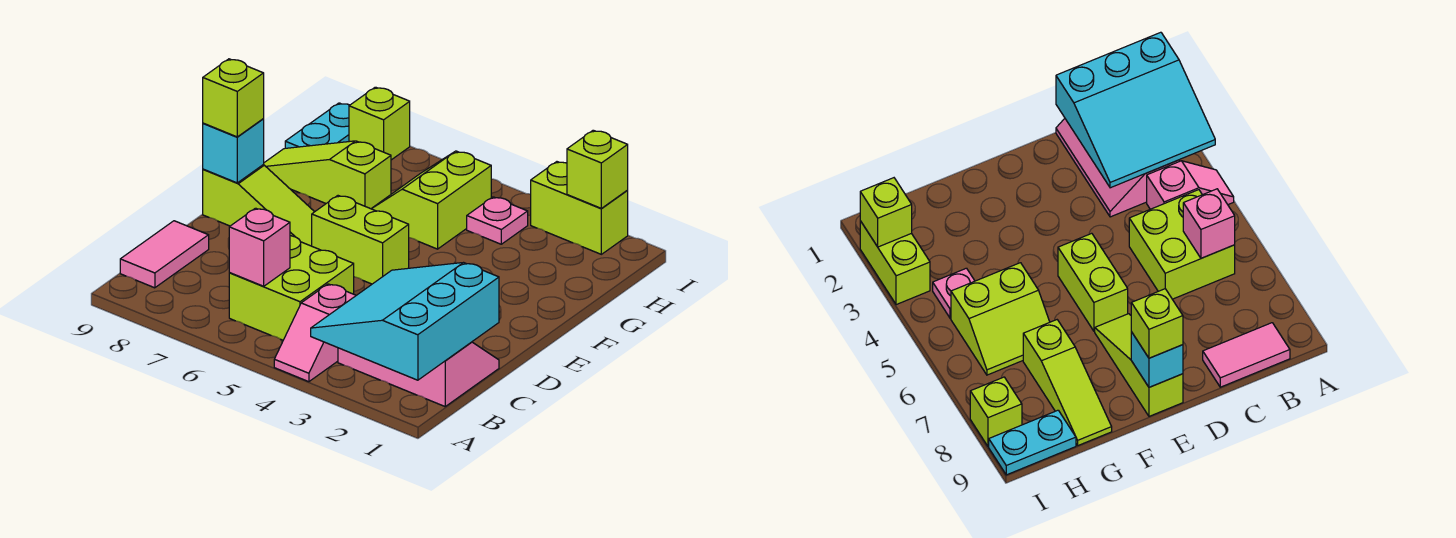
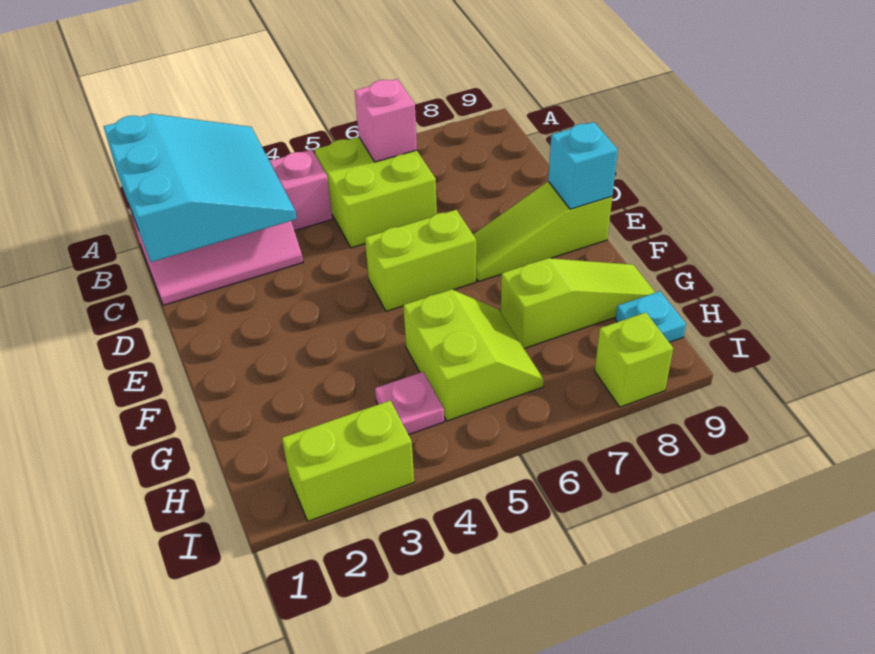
pink tile B9:C9 level 1 -> none
lime brick E9 level 3 -> none
cyan plate H9:I9 level 1 -> cyan plate H9 level 1
lime brick I2 level 2 -> none

